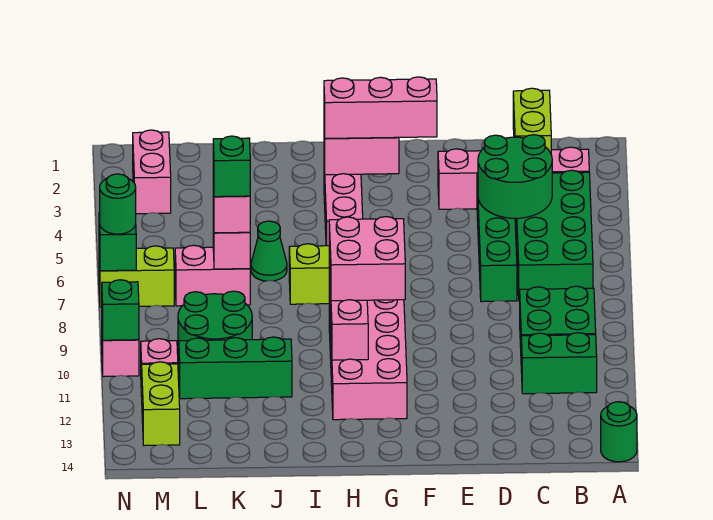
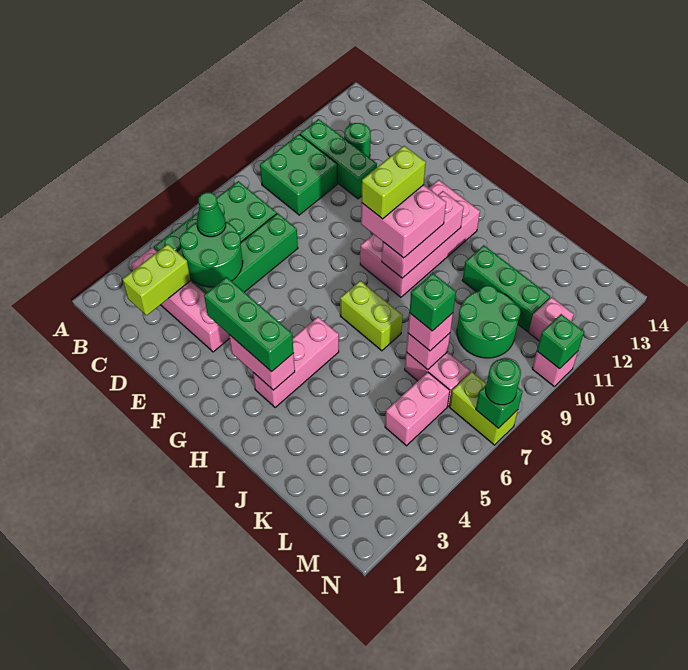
green round brick A14 level 1 -> green round brick C12 level 1
green brick B11:C11 level 1 -> green brick B11:D11 level 1
pink brick F3:H3 level 3 -> green brick F3:H3 level 3
green cone J6 level 1 -> green cone C5 level 3
pink brick M2:M3 level 1 -> pink brick L5:L6 level 1
lime brick M12:M13 level 1 -> lime brick G9:G10 level 4

